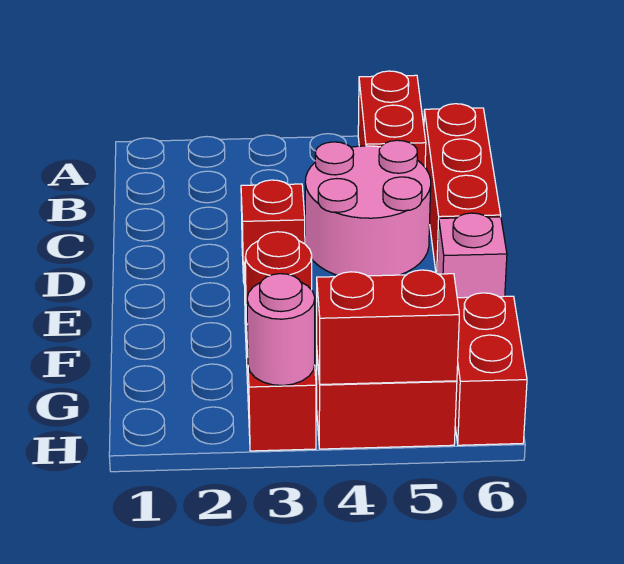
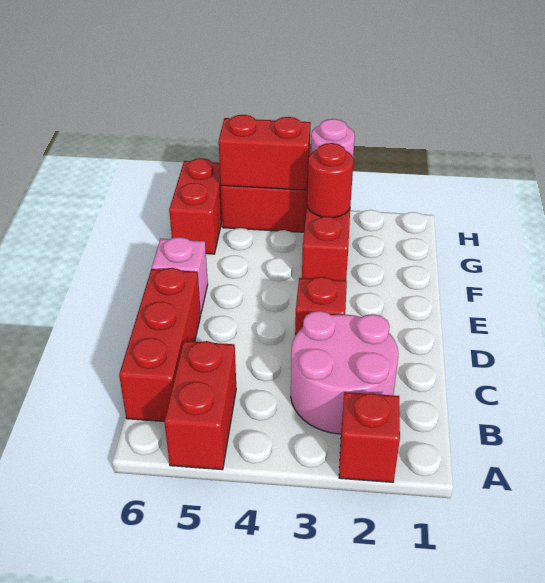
none -> red brick A2 level 1
pink round brick C4:D5 level 1 -> pink round brick B2:C3 level 1

